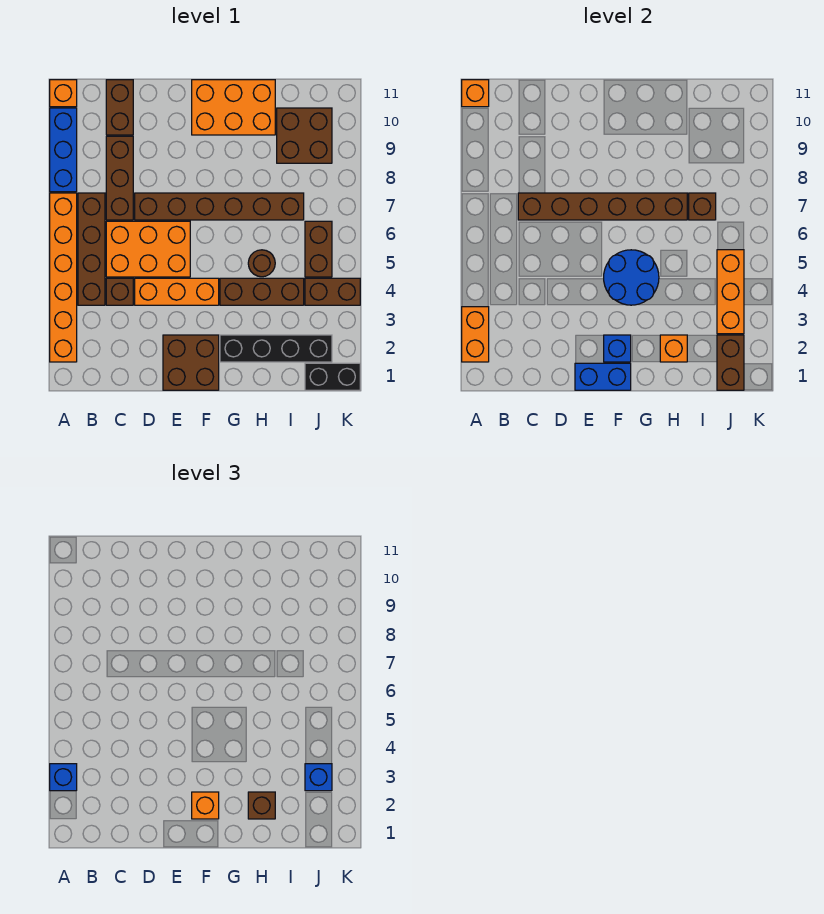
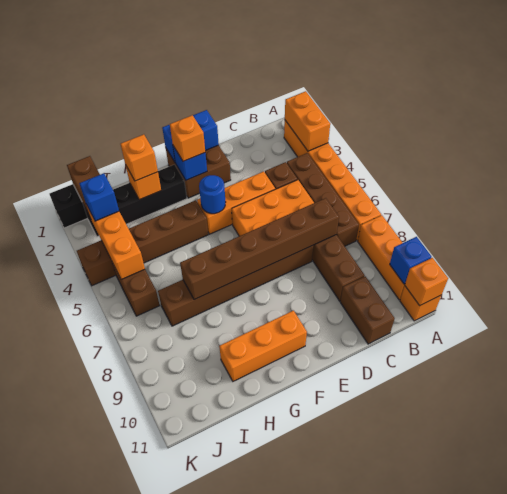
blue brick A3 level 3 -> blue brick A10 level 2
blue brick A8:A10 level 1 -> orange brick A8:A10 level 1
blue round brick F4:G5 level 2 -> blue round brick F4 level 2
orange brick F10:H11 level 1 -> orange brick F10:H10 level 1
brown brick H2 level 3 -> orange brick H2 level 3
brown round brick H5 level 1 -> none
brown brick I7 level 2 -> none
brown brick I9:J10 level 1 -> none

